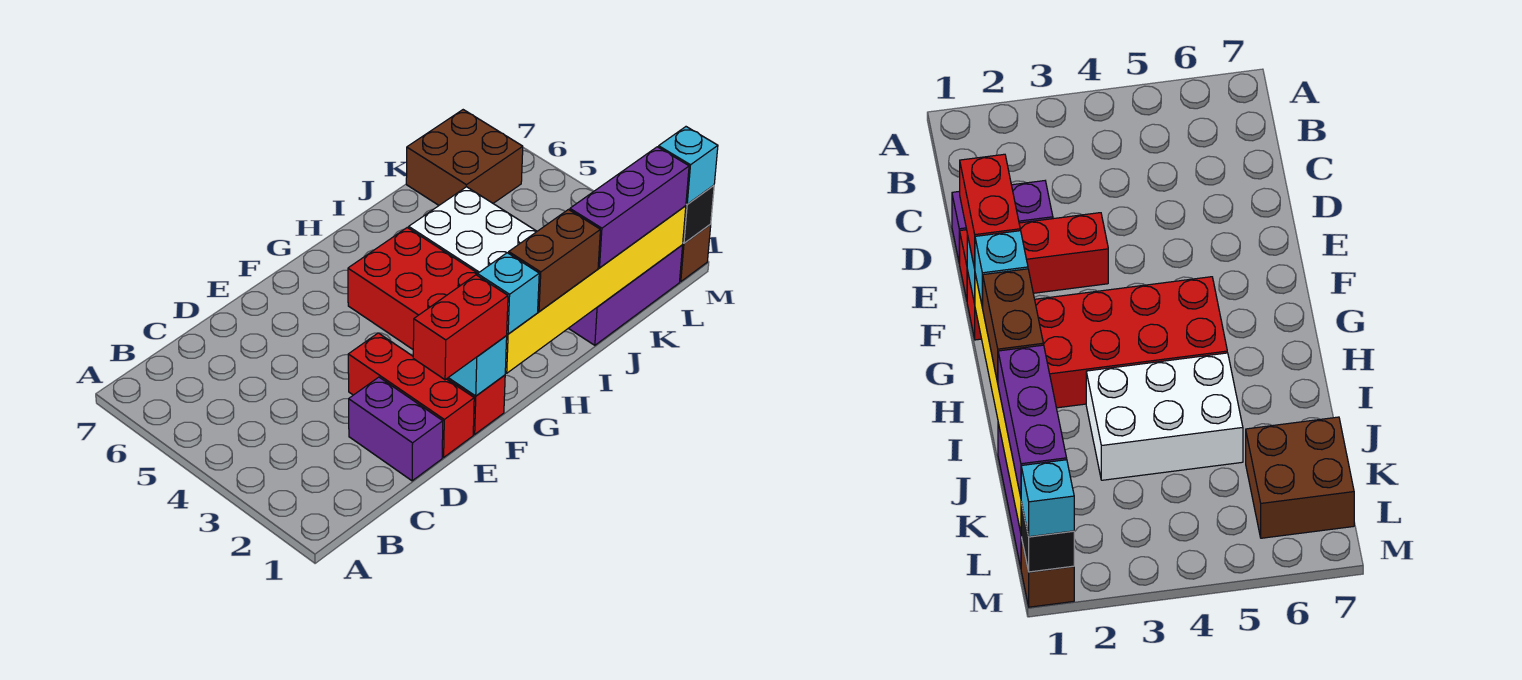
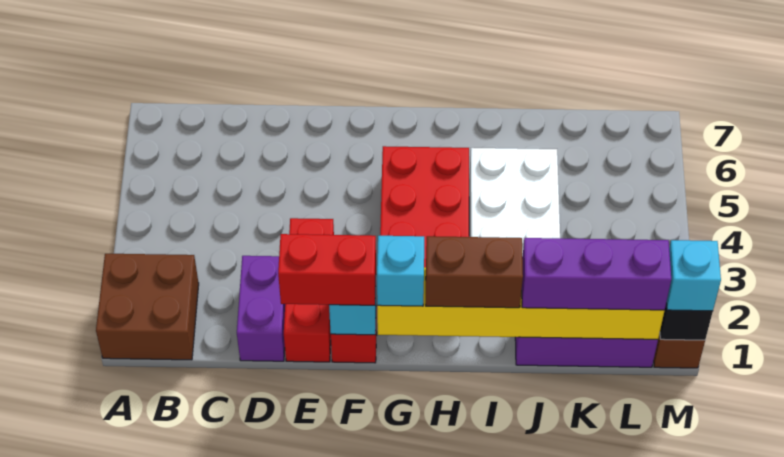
brown brick K6:L7 level 1 -> brown brick A1:B2 level 1

